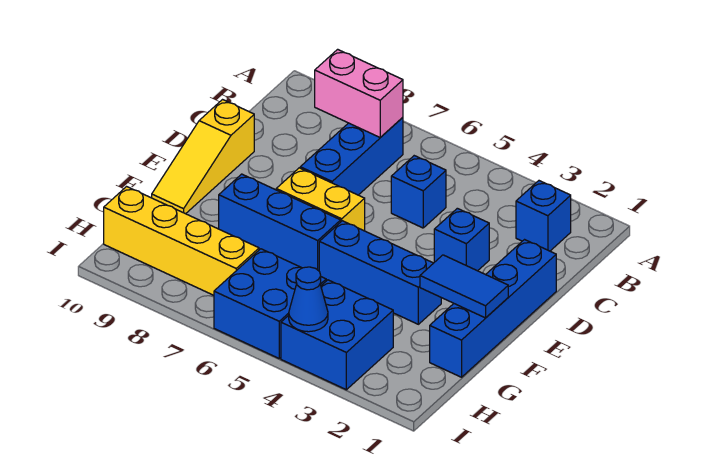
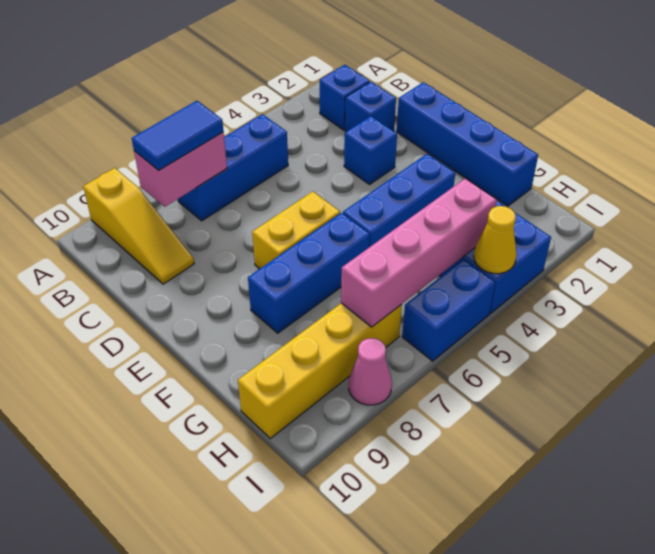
blue brick B7:D7 level 1 -> blue brick B5:B7 level 1
blue brick C5 level 1 -> blue brick C2 level 1
yellow slope D10:F10 level 1 top D -> yellow slope A9:C9 level 1 top A
blue tile F1:F2 level 2 -> blue tile B7:B8 level 3
none -> pink brick H4:H7 level 2
blue brick H5:I6 level 1 -> blue brick I5:I6 level 1
blue cone I4 level 2 -> yellow cone I4 level 2
none -> pink cone I8 level 1

